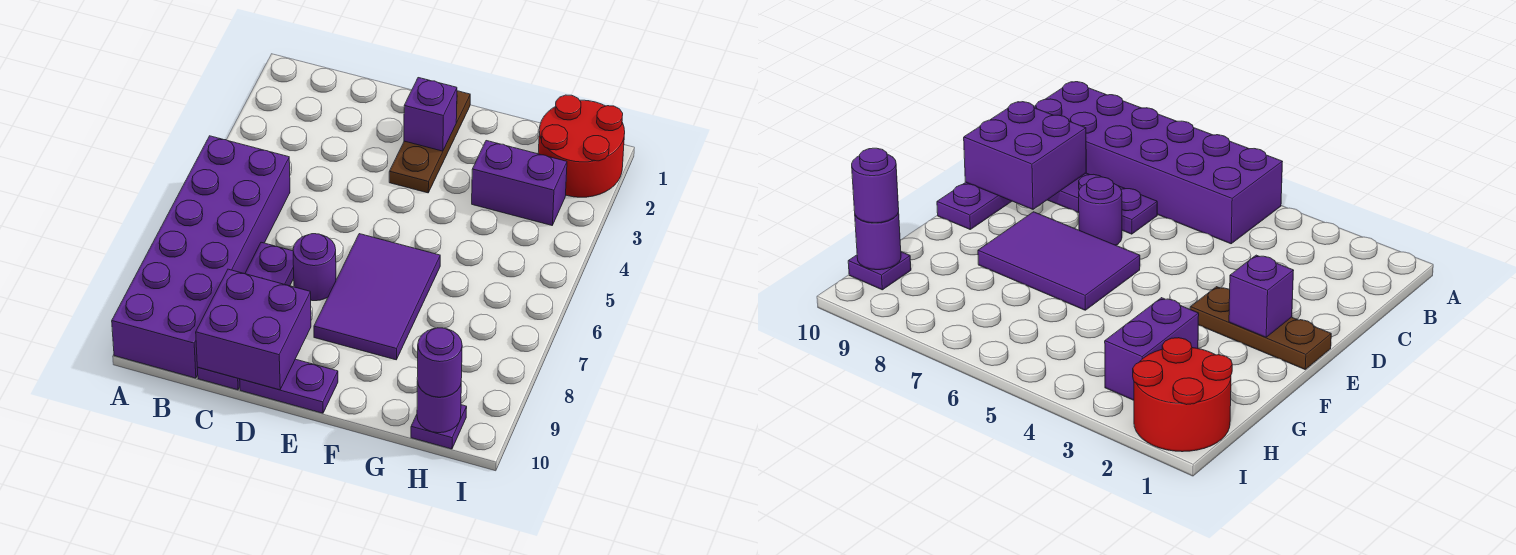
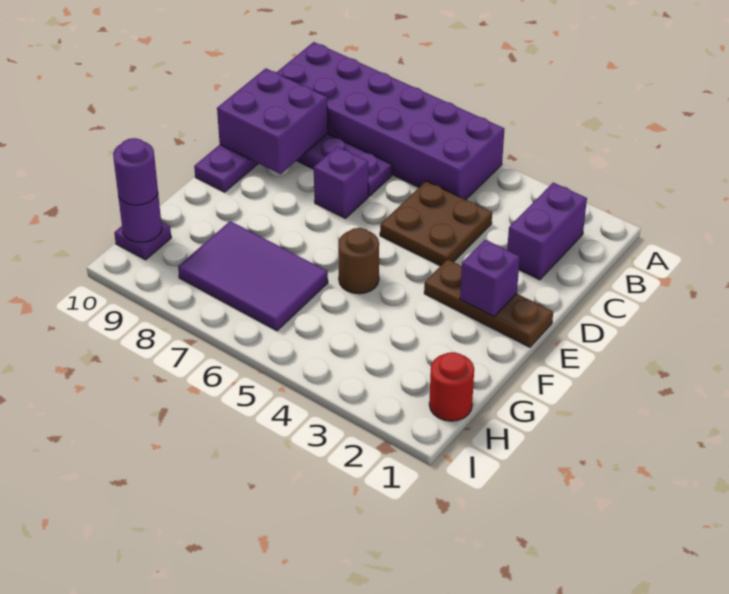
none -> brown plate C4:D5 level 1
purple round brick D7 level 1 -> purple brick D7 level 1
purple tile E6:F8 level 1 -> purple tile G6:H8 level 1
none -> brown round brick F5 level 1
purple brick G3:H3 level 1 -> purple brick B2:C2 level 1
red round brick H1:I2 level 1 -> red round brick H1 level 1

